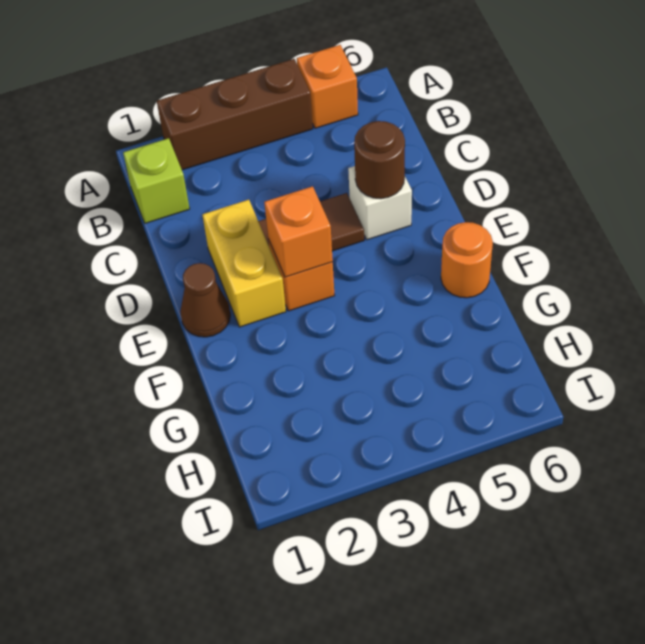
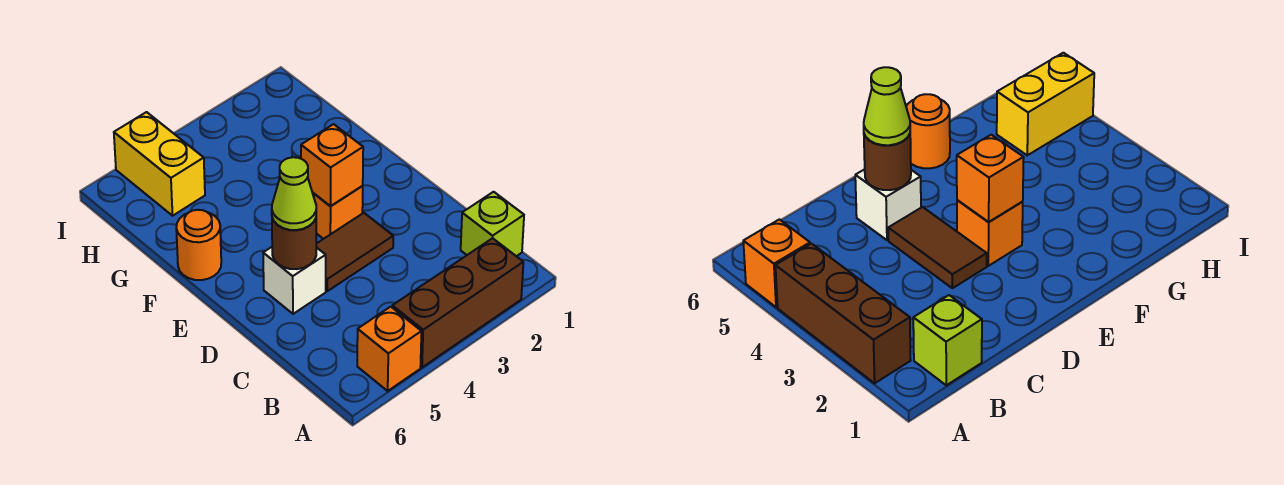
yellow brick D2:E2 level 1 -> yellow brick H5:I5 level 1
none -> lime cone D5 level 3
brown cone E1 level 1 -> none

